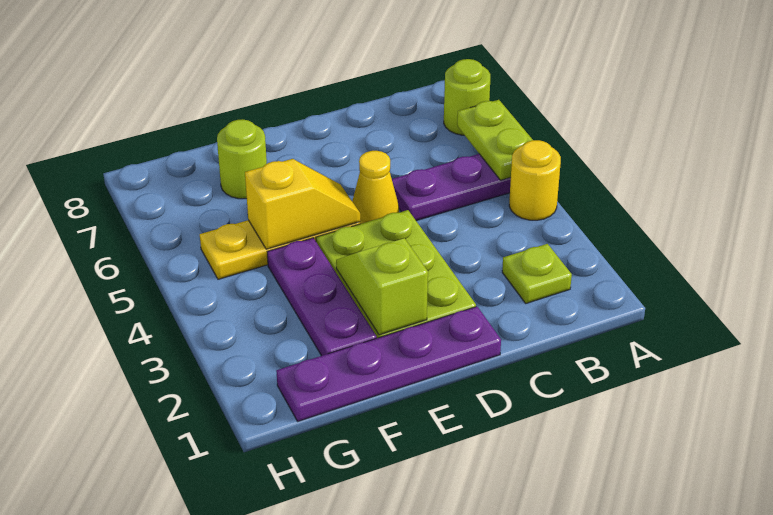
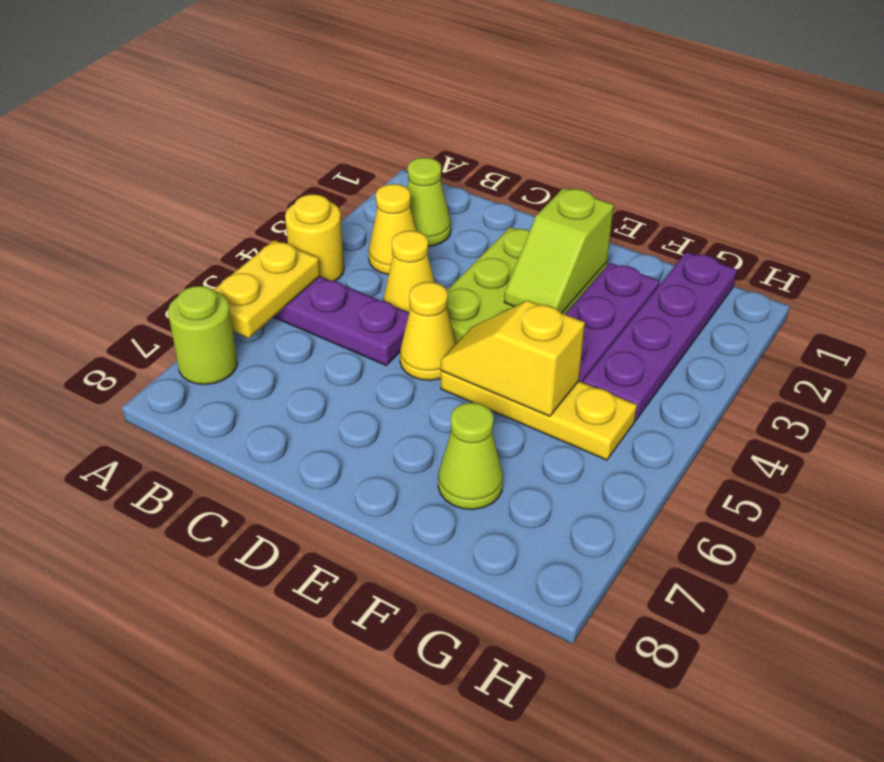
lime plate A5:A6 level 2 -> yellow plate A5:A6 level 2
lime plate B2 level 1 -> lime cone B2 level 1
none -> yellow cone B3 level 1
none -> yellow cone C4 level 1
purple plate D1:G1 level 1 -> purple plate G1:G4 level 1
lime round brick F7 level 1 -> lime cone F7 level 1

